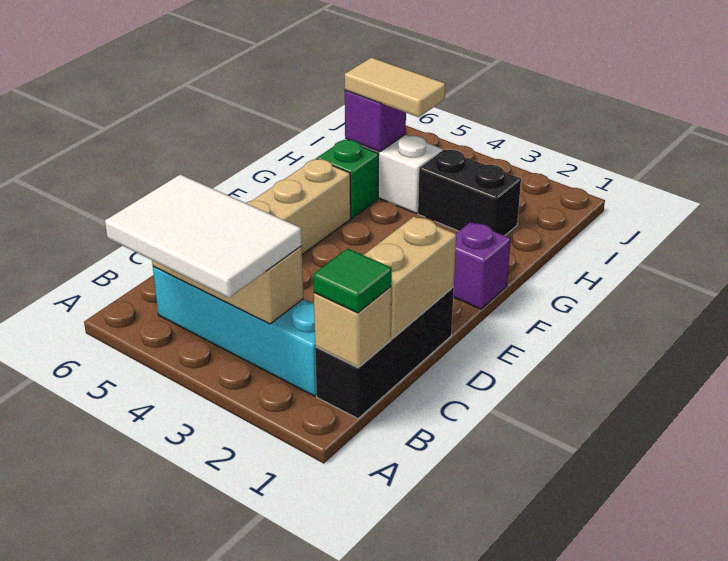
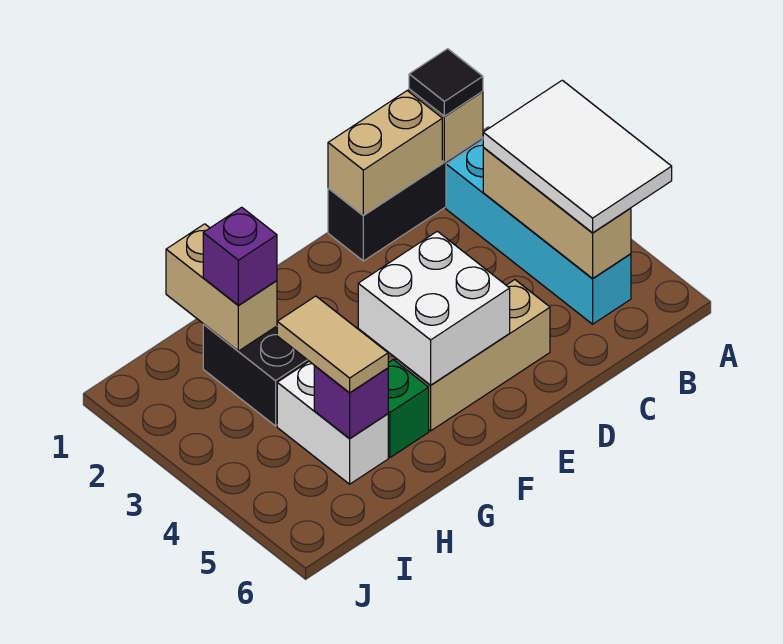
green tile B1 level 3 -> black tile B1 level 3
none -> white brick E4:F5 level 2
purple brick F1 level 1 -> purple brick H2 level 3
none -> tan brick H1:H2 level 2

